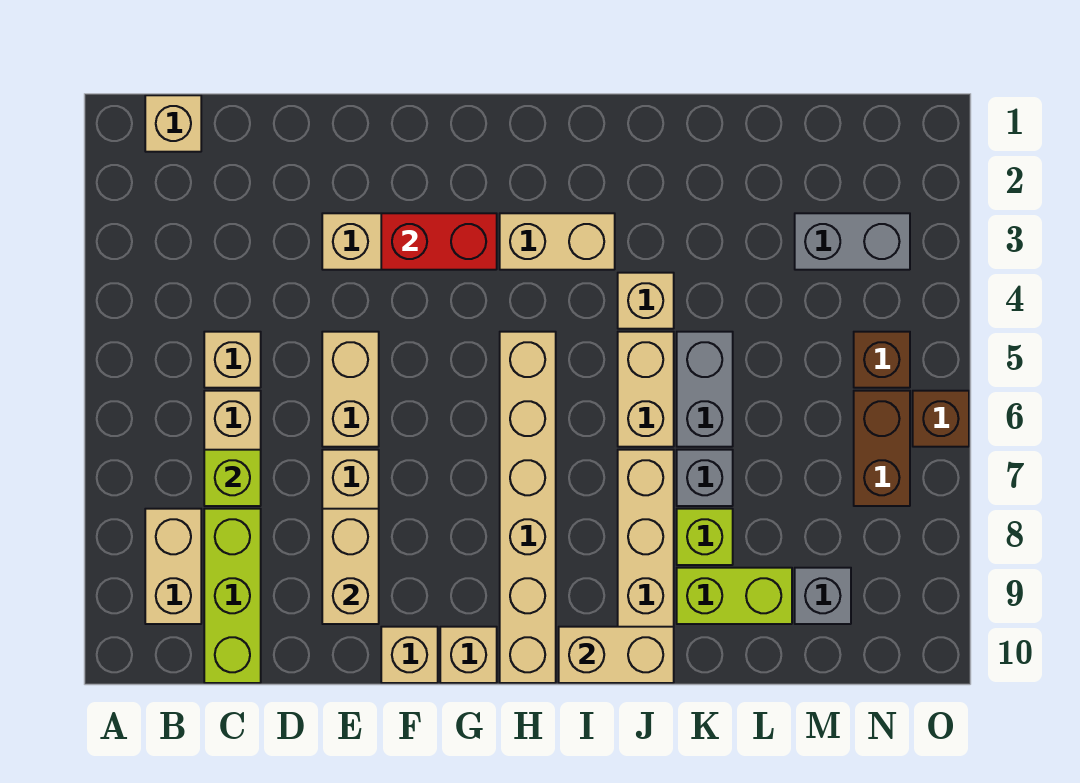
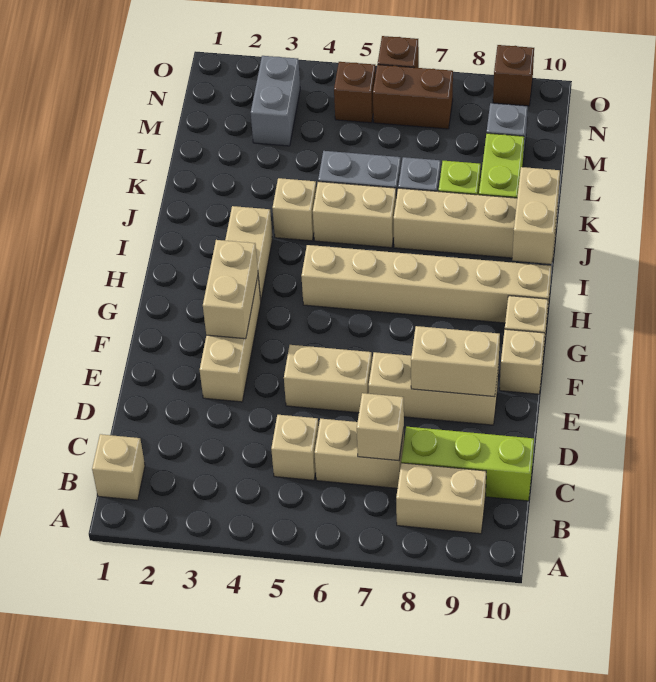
lime brick C7 level 2 -> tan brick C7 level 2
red brick F3:G3 level 2 -> tan brick F3:G3 level 2
none -> brown brick O9 level 1

